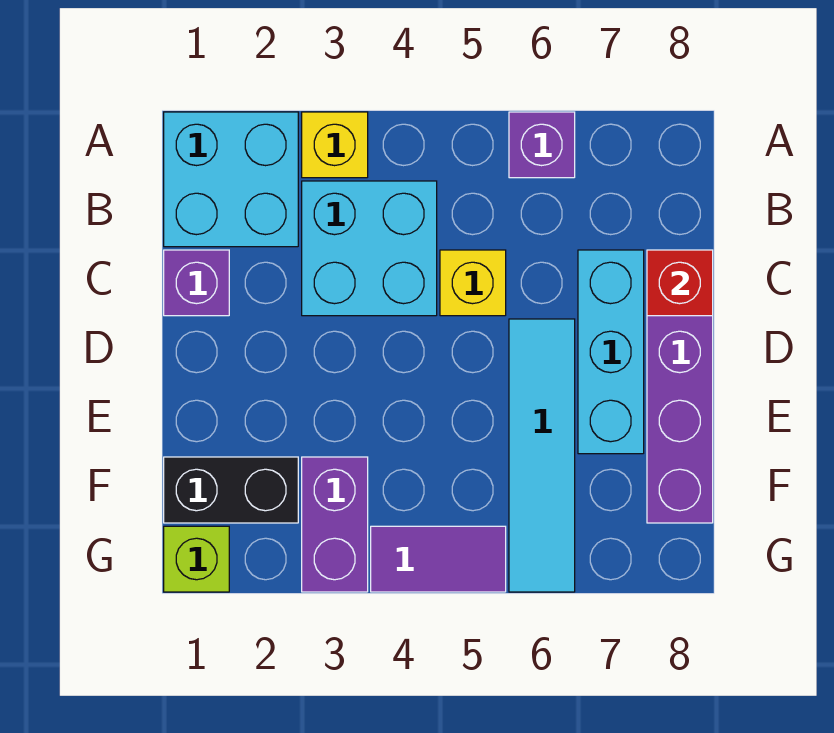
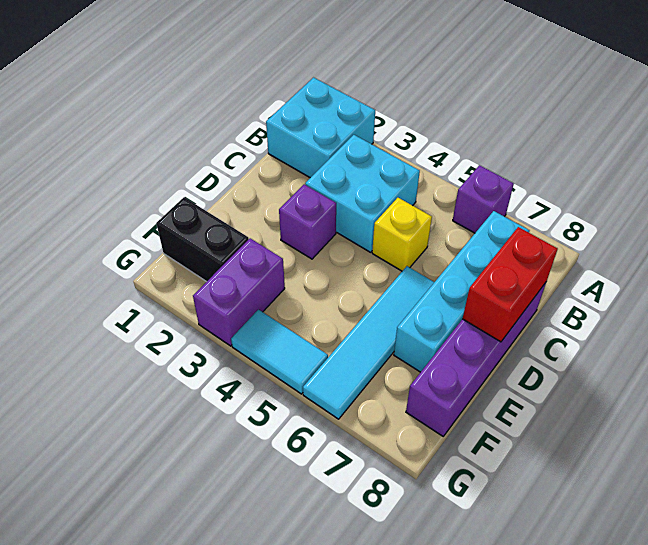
yellow brick A3 level 1 -> none
purple brick C1 level 1 -> purple brick D3 level 1
cyan brick C7:E7 level 1 -> cyan brick B7:E7 level 1
red brick C8 level 2 -> red brick C8:D8 level 2
lime brick G1 level 1 -> none
purple tile G4:G5 level 1 -> cyan tile G4:G5 level 1

